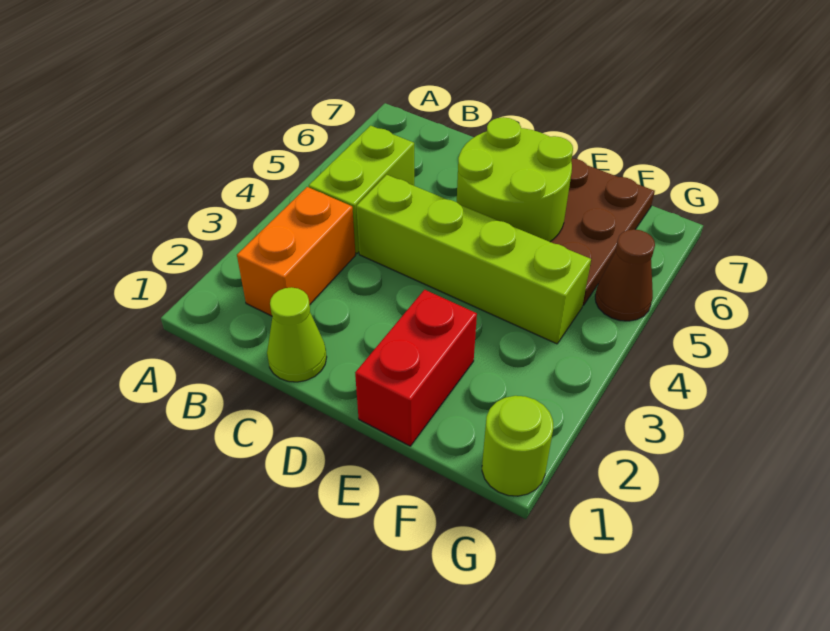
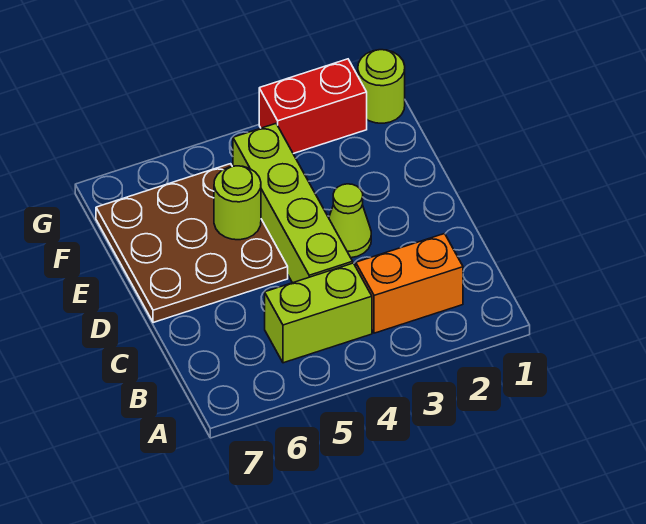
lime cone C1 level 1 -> lime cone D3 level 1
lime round brick D5:E6 level 2 -> lime round brick E5 level 2
red brick E1:E2 level 1 -> red brick G2:G3 level 1
brown cone G5 level 1 -> none

